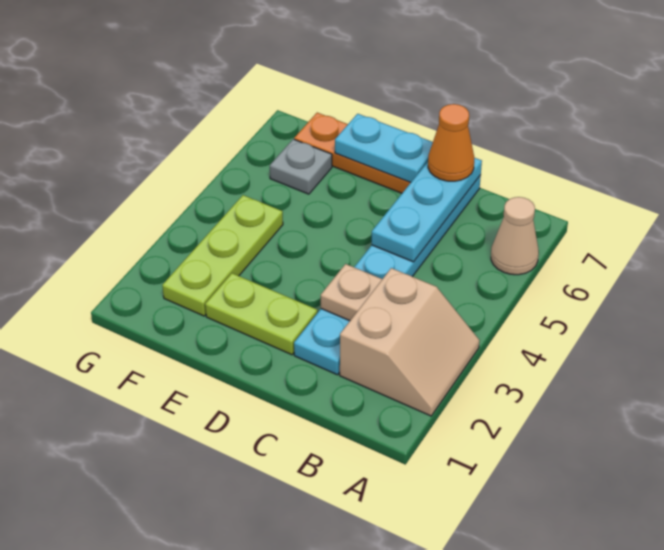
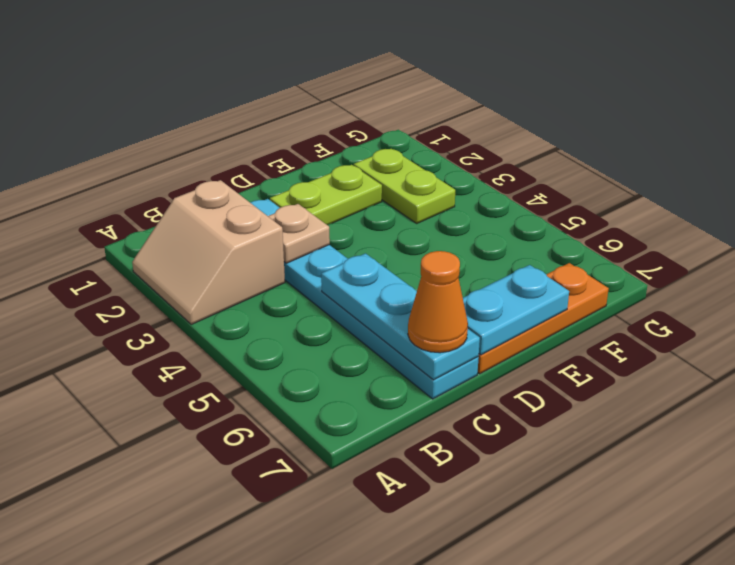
tan cone A6 level 1 -> none
lime plate F2:F4 level 1 -> lime plate F2:F3 level 1
grey plate F6 level 1 -> none

